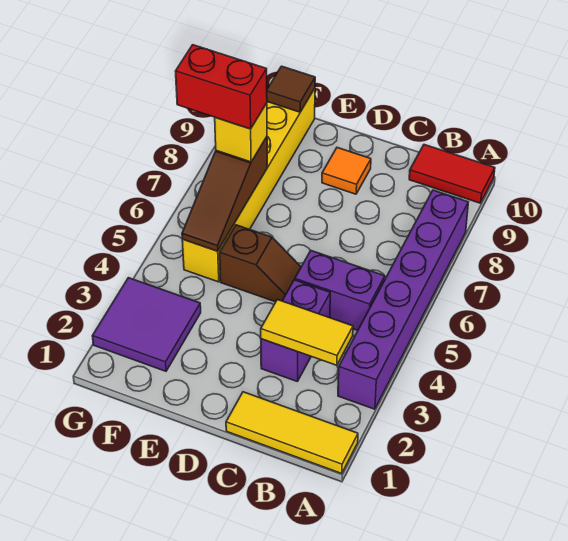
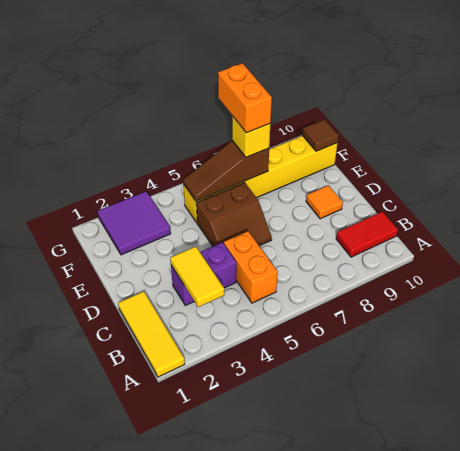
purple brick A3:A8 level 1 -> none
red tile A10:B10 level 1 -> red tile B9:B10 level 1
purple brick B5:C5 level 1 -> orange brick B5:C5 level 1
brown slope D5:E5 level 1 top E -> brown slope D5:E6 level 1 top E
red brick F7:G7 level 4 -> orange brick F7:G7 level 4

